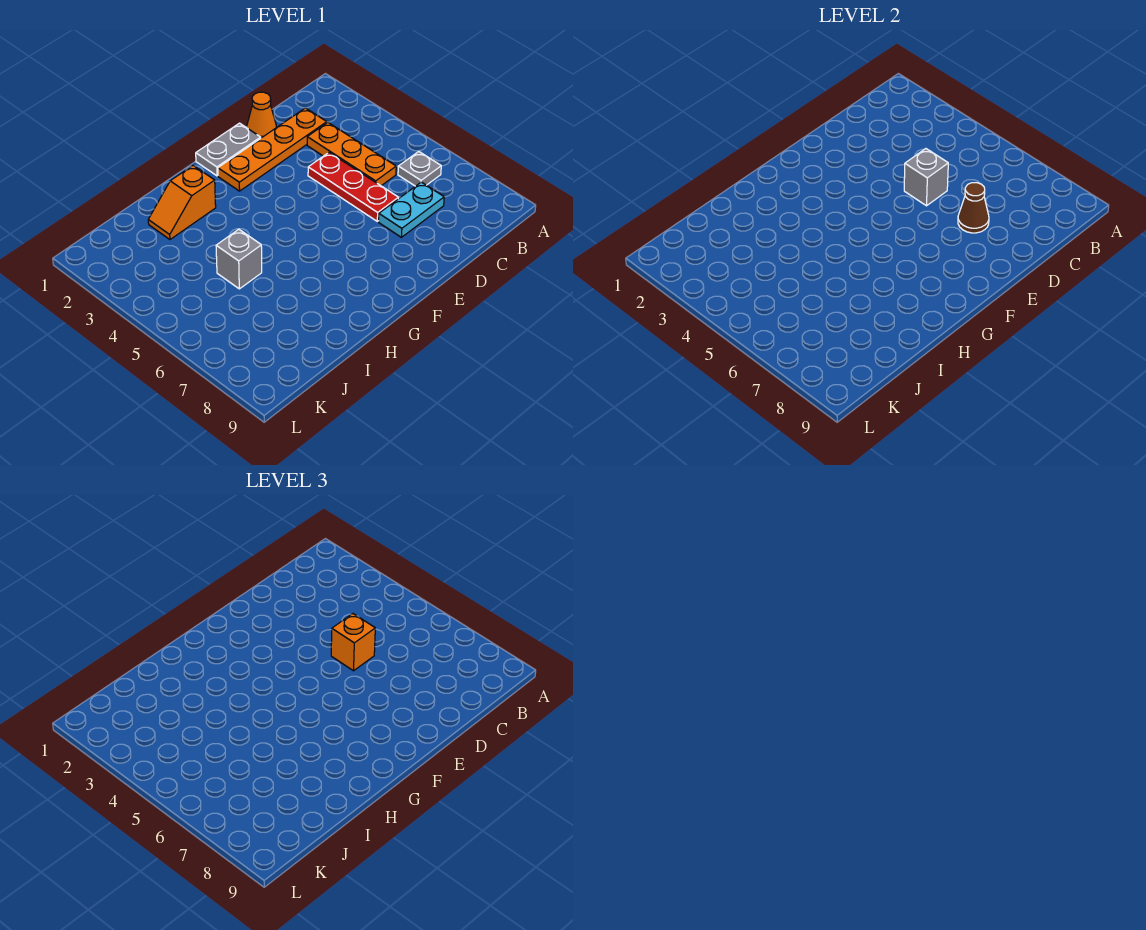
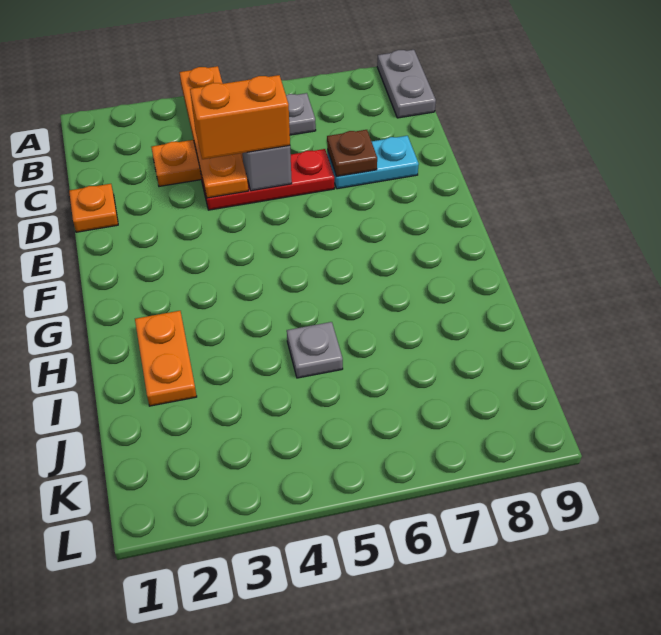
orange plate C2:F2 level 1 -> orange plate A4:D4 level 2
cyan plate C7:D7 level 1 -> cyan plate D7:D8 level 1
orange cone D1 level 1 -> orange plate D1 level 1
orange brick D5 level 3 -> orange brick D4:D5 level 3
brown cone D7 level 2 -> brown plate D7 level 2
grey plate E1:F1 level 1 -> grey plate A9:B9 level 1
orange slope H2:I2 level 1 top H -> orange plate H2:I2 level 1
grey brick I5 level 1 -> grey plate I5 level 1

